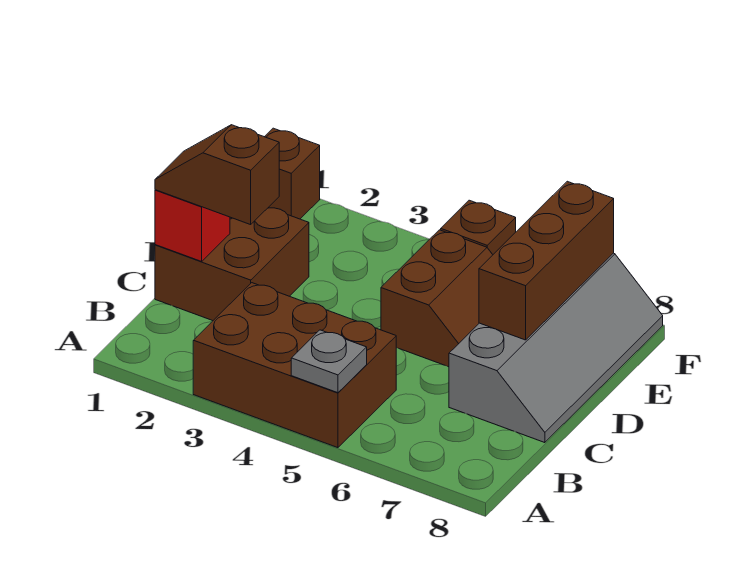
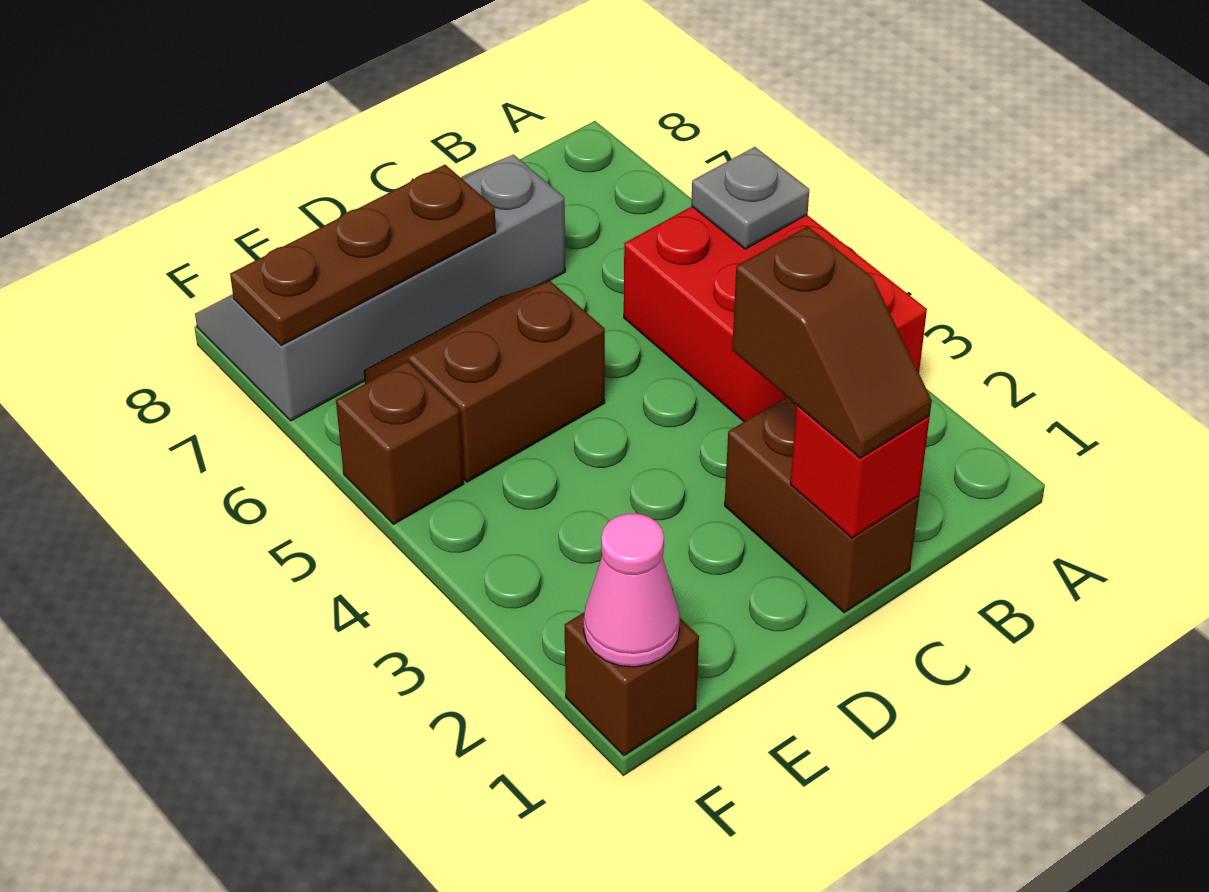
brown brick A3:B5 level 1 -> red brick A3:B5 level 1
brown brick C1:D2 level 1 -> brown brick C1:C2 level 1
brown brick D7:F7 level 2 -> brown plate D7:F7 level 2
none -> pink cone F1 level 2

